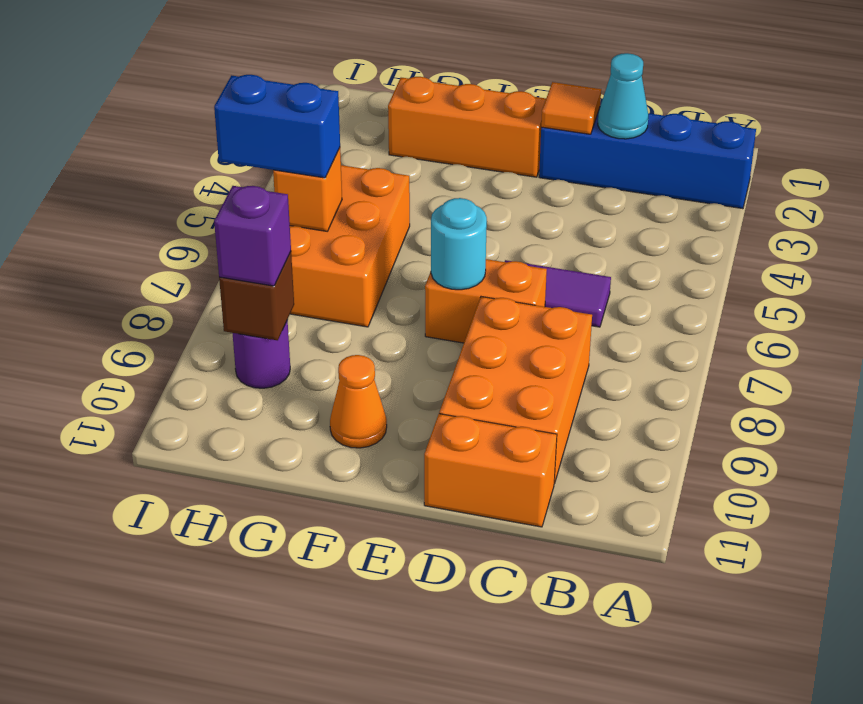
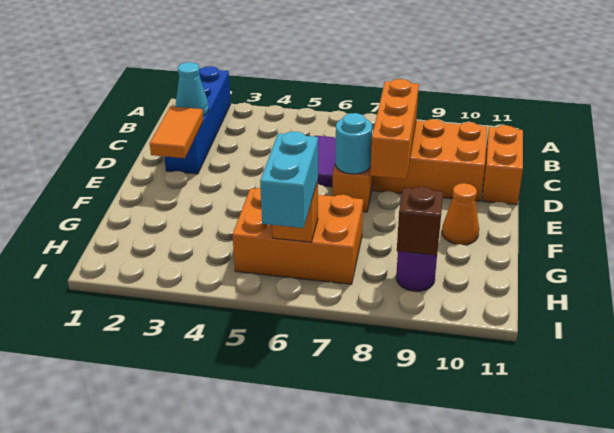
orange tile D2 level 2 -> orange tile D2:E2 level 2
orange brick E2:G2 level 1 -> orange brick C8:E8 level 2
blue brick H6:I6 level 3 -> cyan brick H6:I6 level 3
purple brick H9 level 3 -> none

